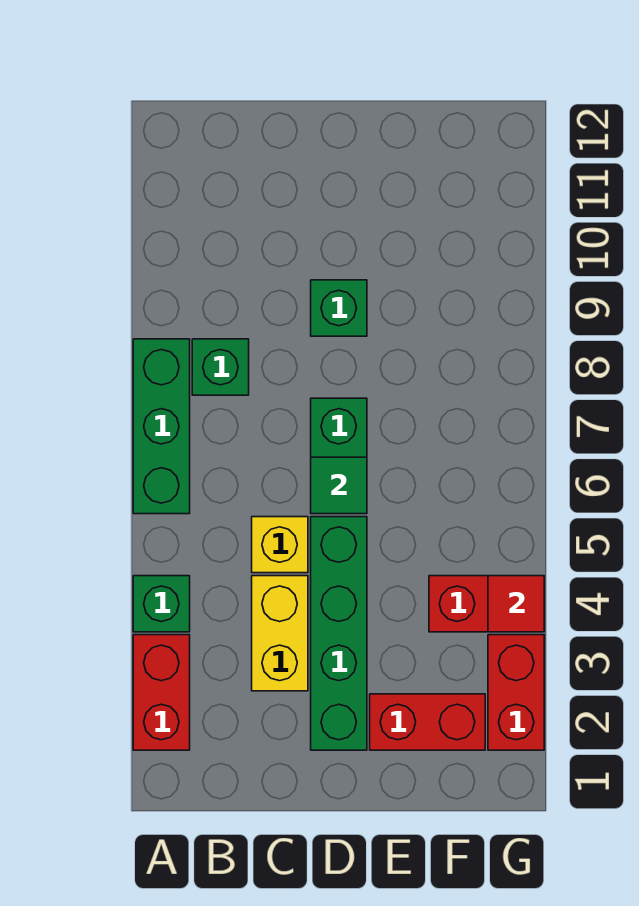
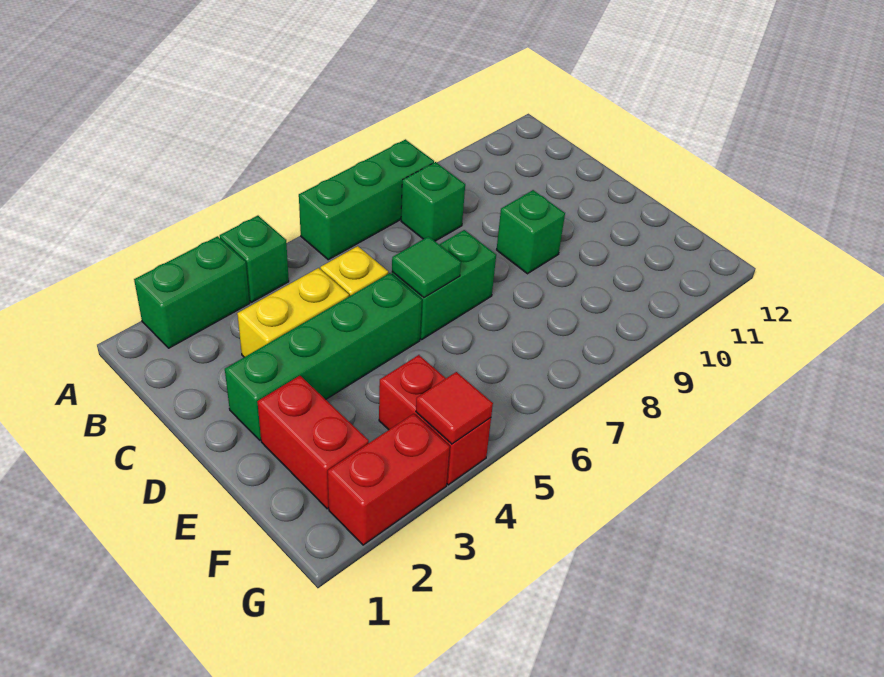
red brick A2:A3 level 1 -> green brick A2:A3 level 1

